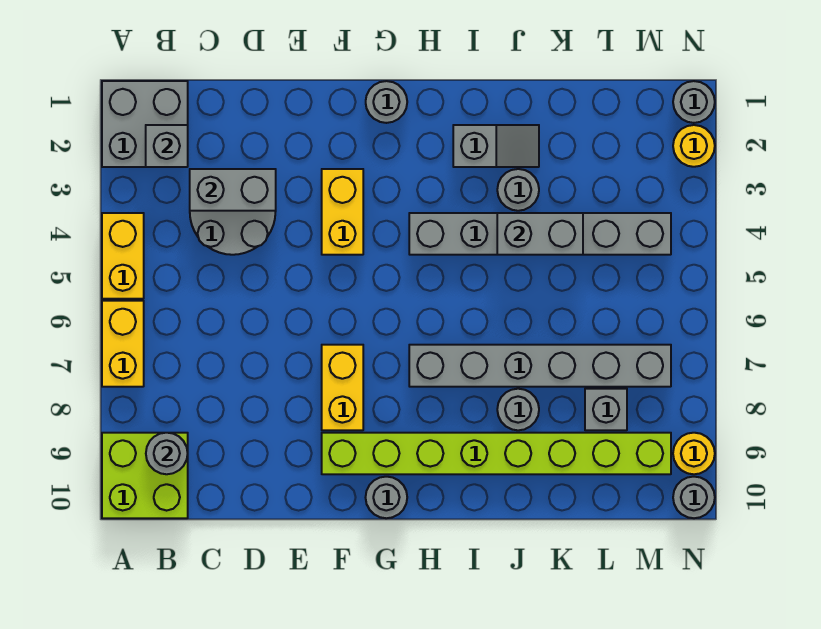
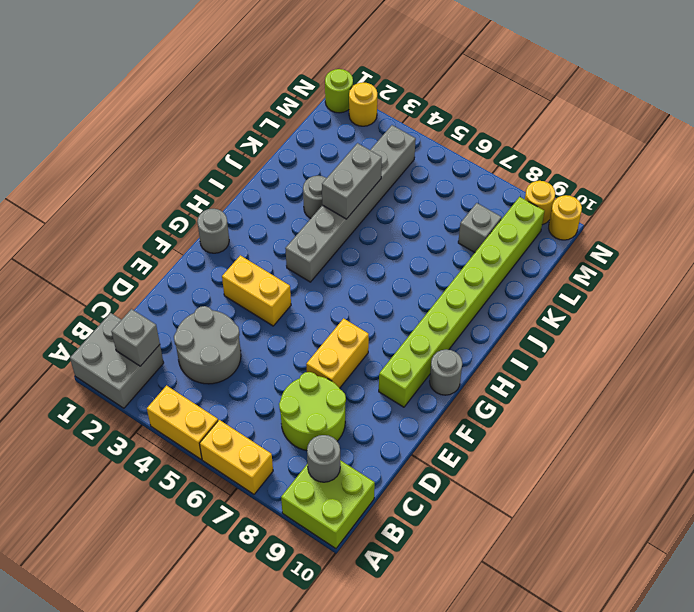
grey brick C3:D3 level 2 -> none
none -> lime round brick C7:D8 level 1
yellow brick F7:F8 level 1 -> yellow brick E7:F7 level 1
grey brick H7:M7 level 1 -> none
grey slope I2:J2 level 1 top I -> none
grey round brick J8 level 1 -> none
grey round brick N1 level 1 -> lime round brick N1 level 1
grey round brick N10 level 1 -> yellow round brick N10 level 1

